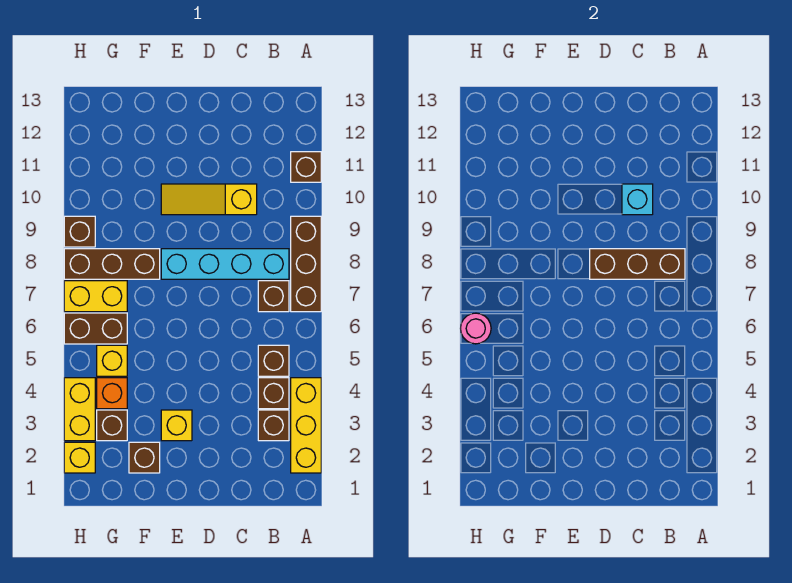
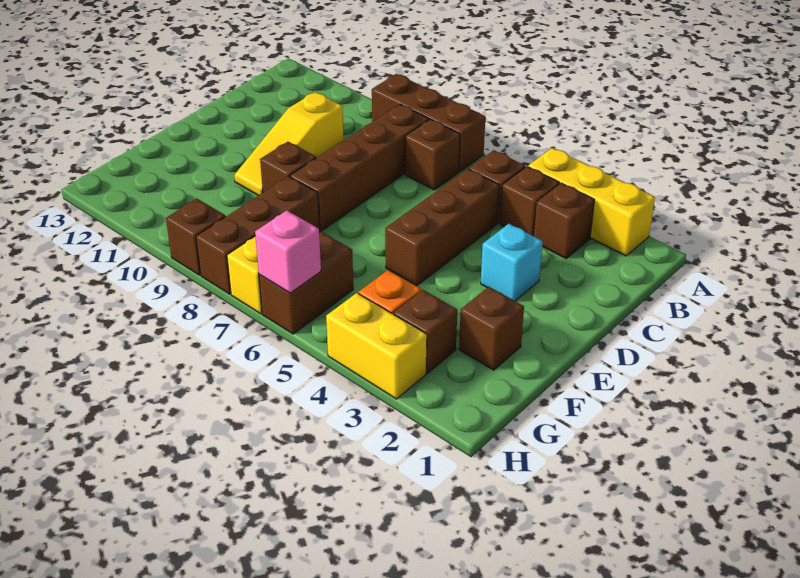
brown brick A11 level 1 -> brown brick E9 level 1
cyan brick B8:E8 level 1 -> brown brick B8:E8 level 1
brown brick B8:D8 level 2 -> brown brick C5:E5 level 1
cyan brick C10 level 2 -> cyan brick D3 level 1
yellow brick E3 level 1 -> none
yellow brick G5 level 1 -> none
yellow brick H2 level 1 -> none
pink round brick H6 level 2 -> pink brick H6 level 2

